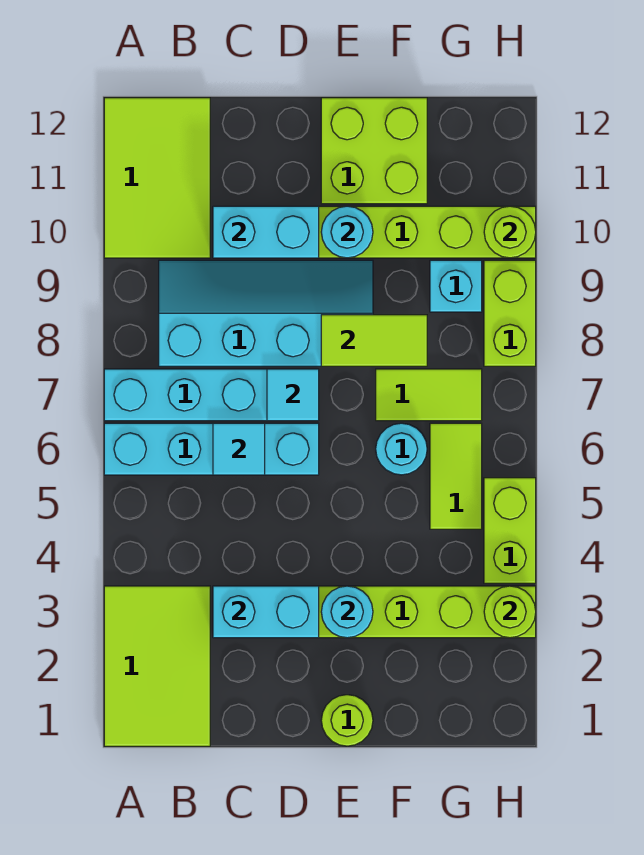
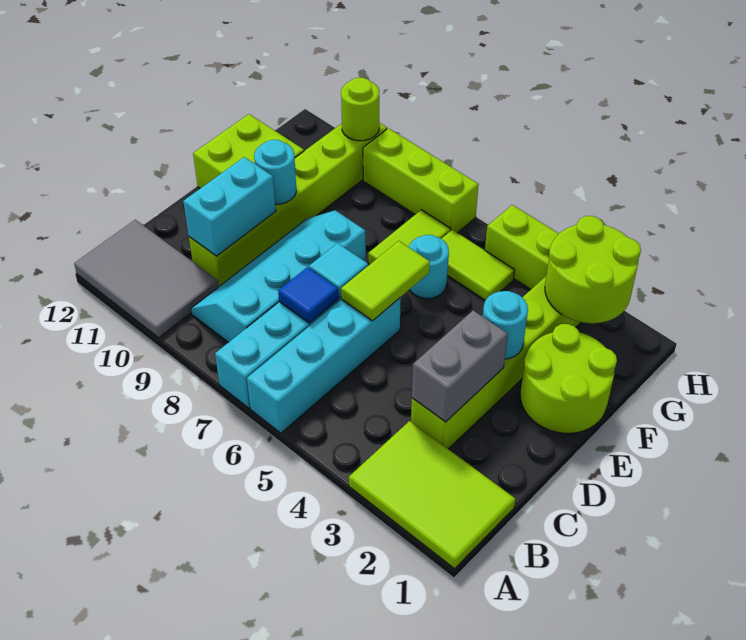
lime tile A10:B12 level 1 -> grey tile A10:B12 level 1
cyan brick C3:D3 level 2 -> grey brick C3:D3 level 2
cyan tile C6 level 2 -> none
none -> blue tile C7 level 2
lime round brick E1 level 1 -> lime round brick E1:F2 level 1
lime tile E8:F8 level 2 -> lime tile D6:E6 level 2
cyan brick G9 level 1 -> none
lime round brick H3 level 2 -> lime round brick G2:H3 level 2
lime brick H8:H9 level 1 -> lime brick H7:H9 level 1

